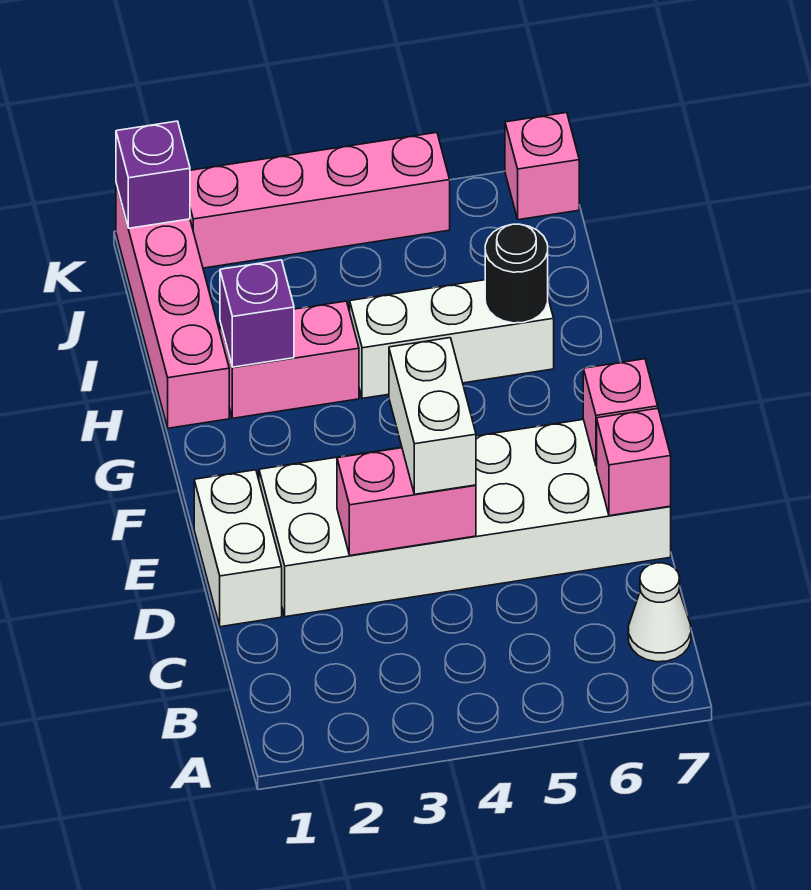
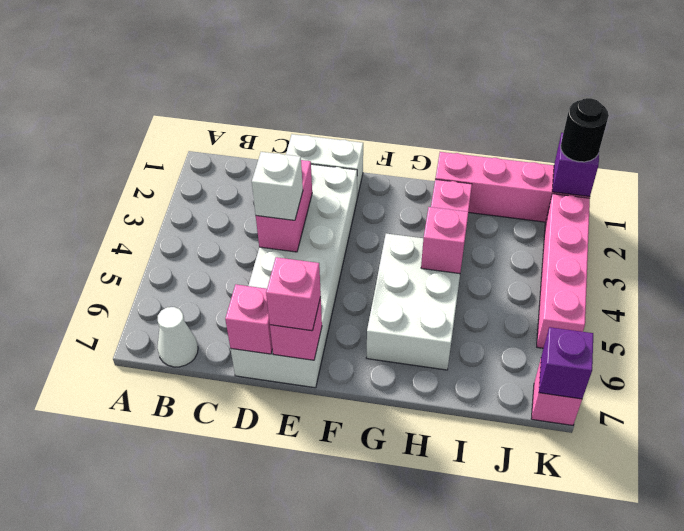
white brick D4:E4 level 3 -> white brick D4 level 3
none -> pink brick E7 level 3
purple brick H2 level 2 -> purple brick K7 level 2
white brick H4:H6 level 1 -> white brick G4:H6 level 1
none -> pink brick H4 level 2
black round brick H6 level 2 -> black round brick K1 level 3

